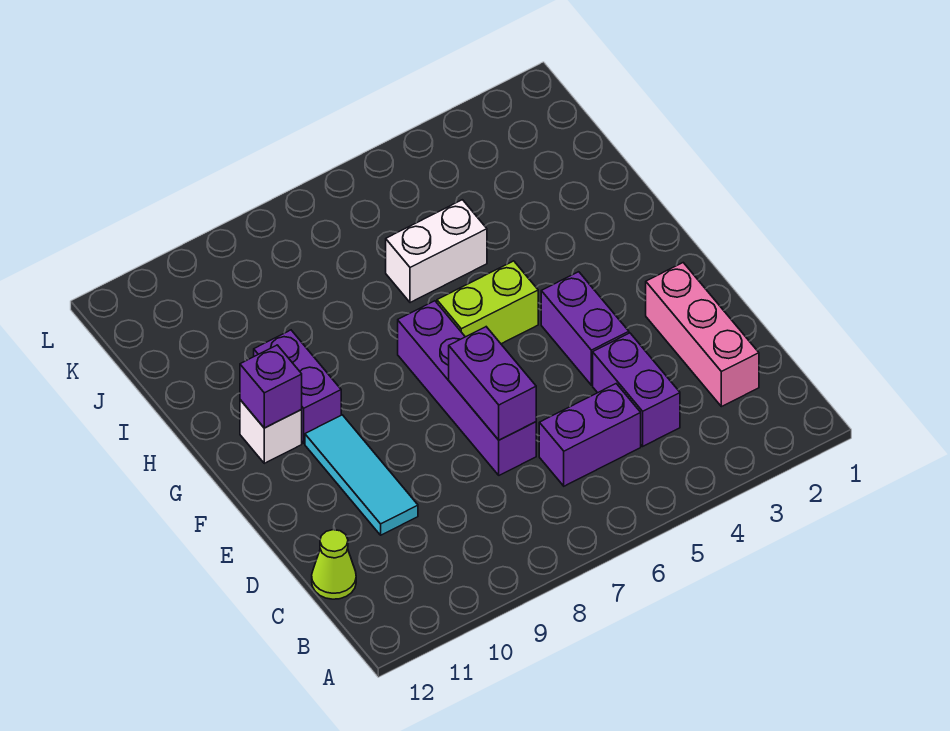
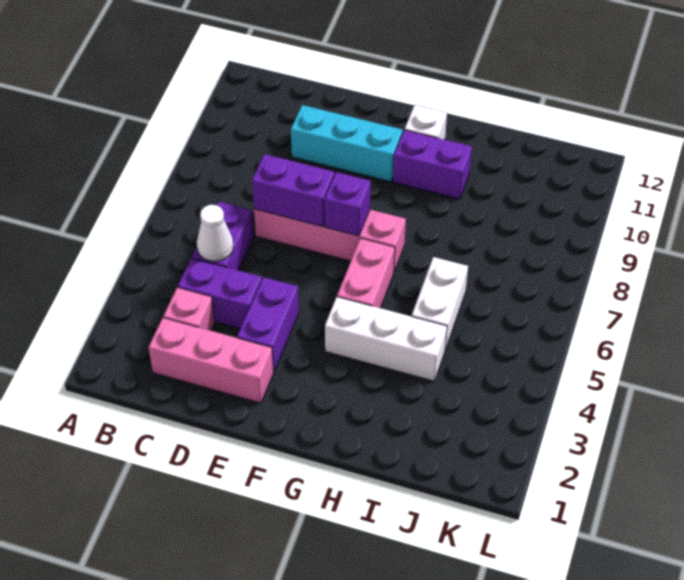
none -> pink brick C3 level 1
none -> white cone C5 level 2
lime cone C12 level 1 -> none
purple brick D7:G7 level 1 -> pink brick D7:G7 level 1
cyan tile D10:F10 level 1 -> cyan brick D10:F10 level 1
purple brick E4:F4 level 1 -> purple brick E3:E4 level 1
none -> white brick G4:I4 level 1
lime brick G5:G6 level 1 -> pink brick G5:G6 level 1
purple brick G11 level 2 -> purple brick F7 level 2

